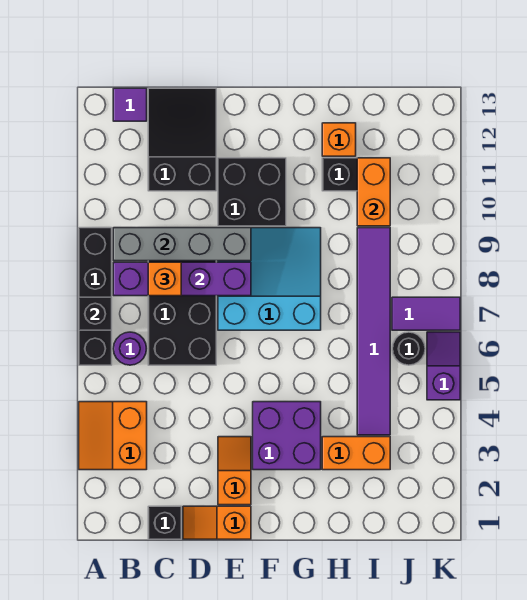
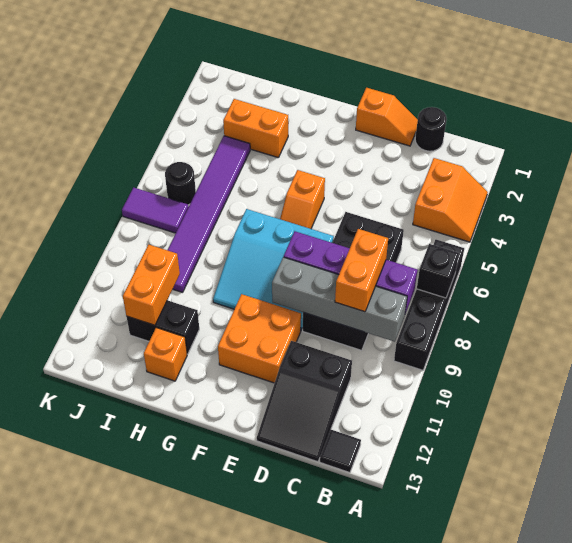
purple round brick B6 level 1 -> none
purple tile B13 level 1 -> black tile B13 level 1
black brick C1 level 1 -> black round brick C1 level 1
orange brick C8 level 3 -> orange brick C8:C9 level 3
orange slope E2:E3 level 1 top 2 -> orange slope F5:F6 level 1 top 5
black brick E10:F11 level 1 -> orange brick E10:F11 level 1
purple brick F3:G4 level 1 -> none
purple slope K5:K6 level 1 top 5 -> none

